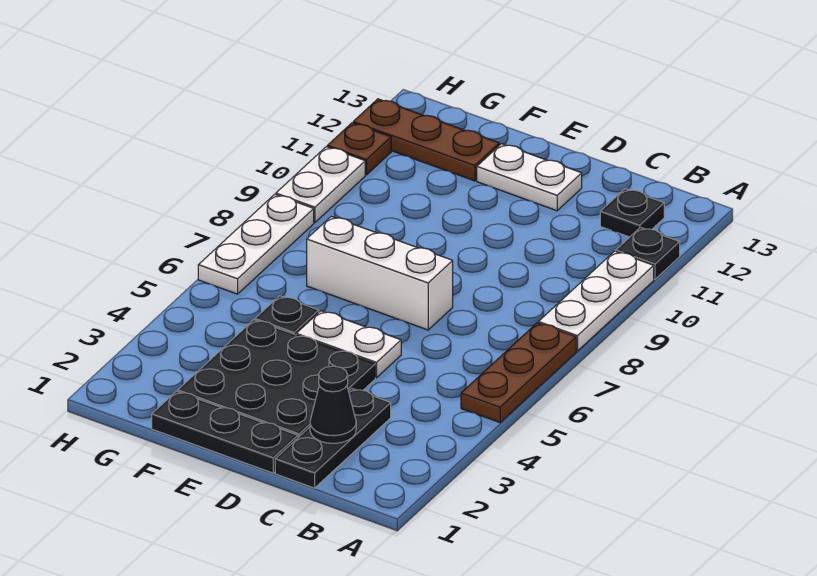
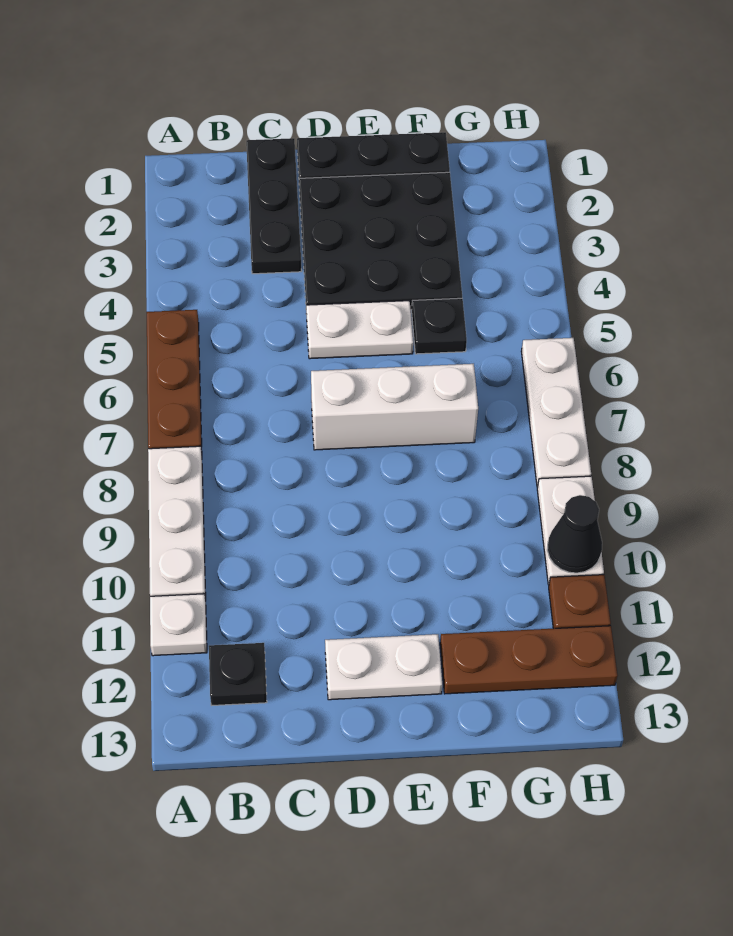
black plate A11 level 1 -> white plate A11 level 1
black cone C2 level 2 -> black cone H10 level 2

